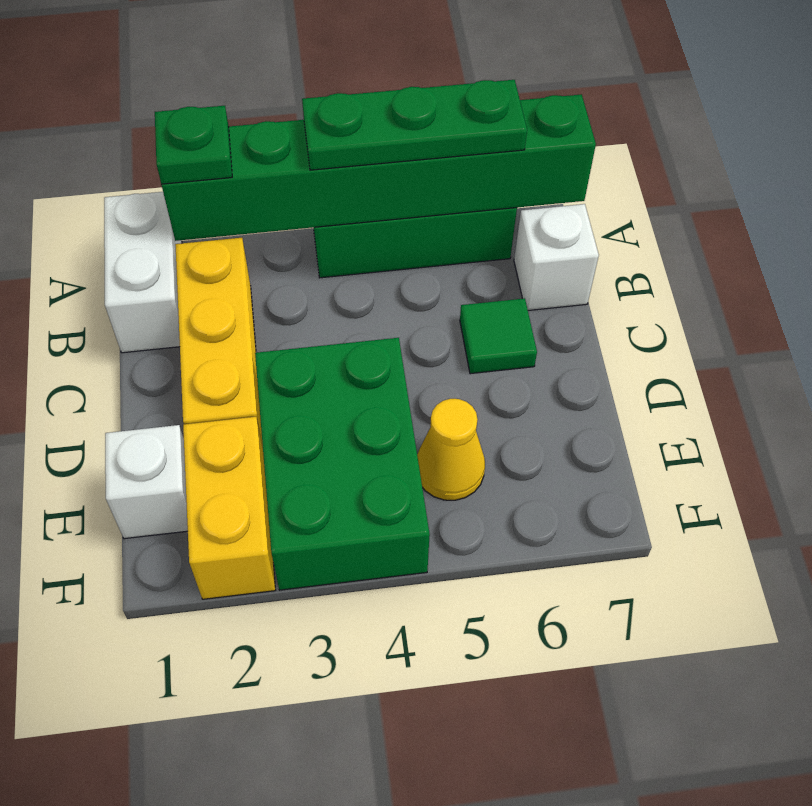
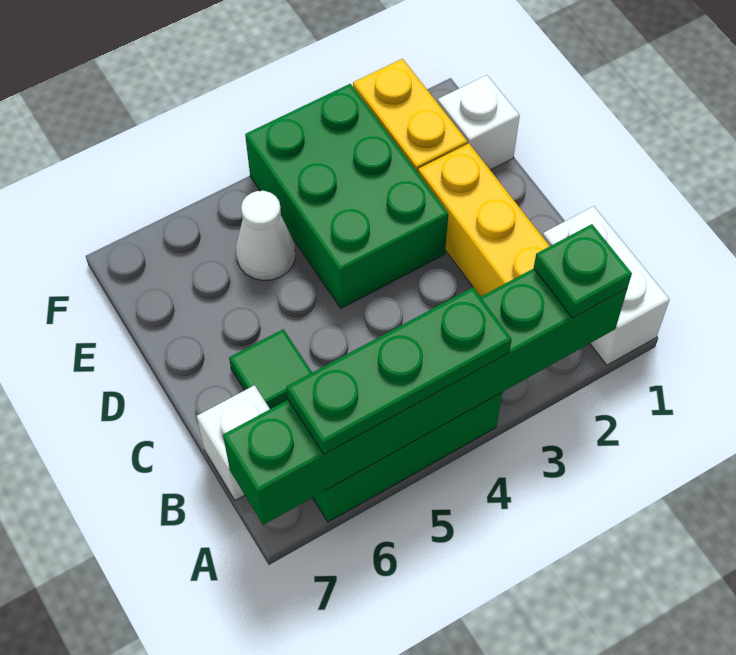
yellow cone E5 level 1 -> white cone E5 level 1

